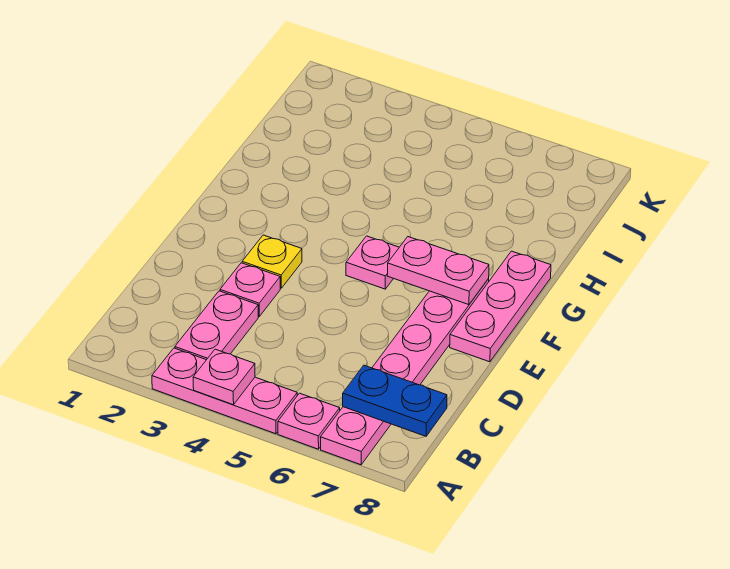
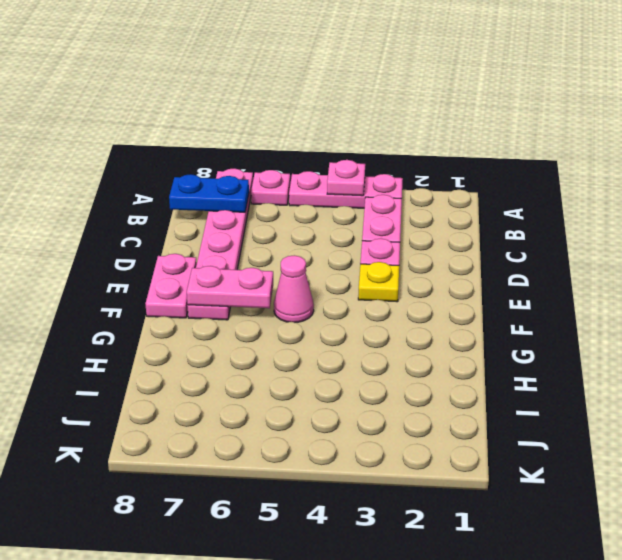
pink plate E8:G8 level 1 -> pink plate E8:F8 level 1
pink plate F5 level 1 -> pink cone F5 level 1

